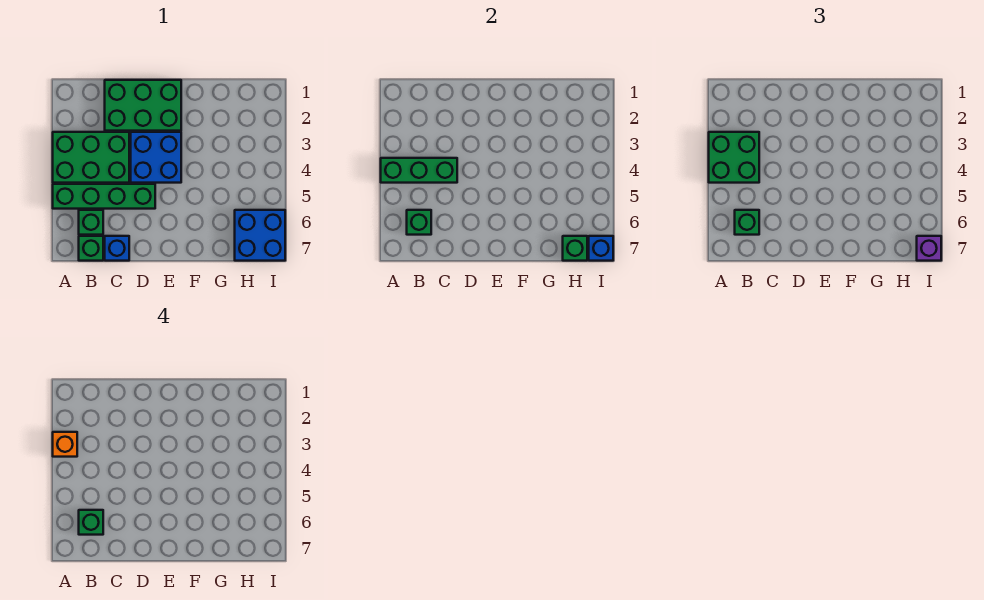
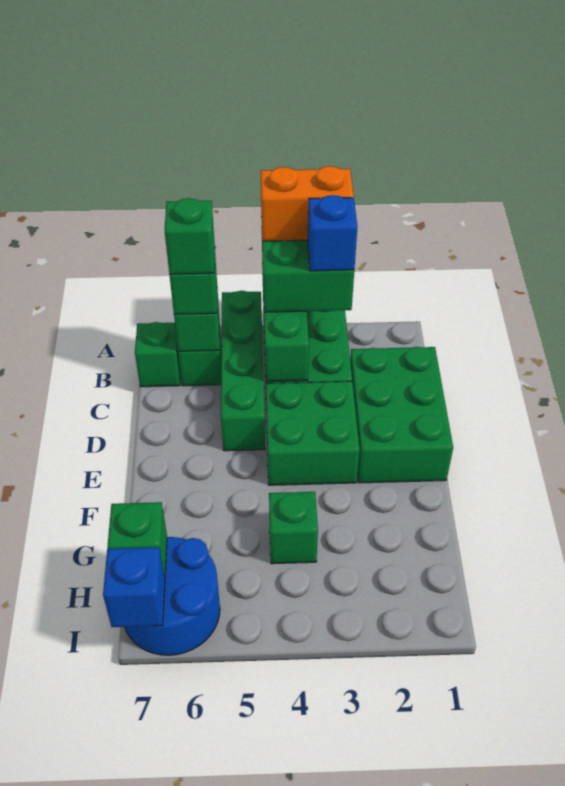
orange brick A3 level 4 -> orange brick A3:A4 level 4
blue brick C7 level 1 -> blue brick B3 level 4
blue brick D3:E4 level 1 -> green brick D3:E4 level 1
none -> green brick G4 level 1
blue brick H6:I7 level 1 -> blue round brick H6:I7 level 1
purple brick I7 level 3 -> none

